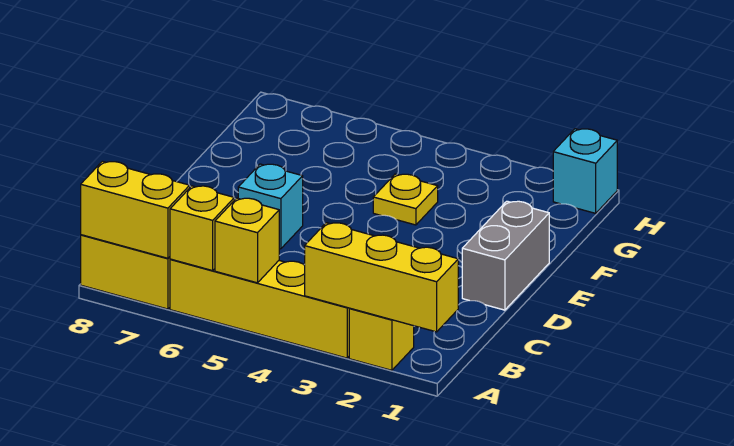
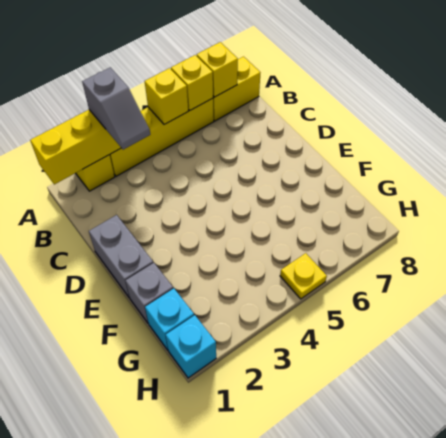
none -> grey slope A3:B3 level 3 top A
yellow brick A7:A8 level 2 -> yellow brick A7 level 2
cyan brick D6 level 1 -> cyan brick G1 level 1
none -> grey brick F1 level 1
yellow plate F4 level 1 -> yellow plate H5 level 1

